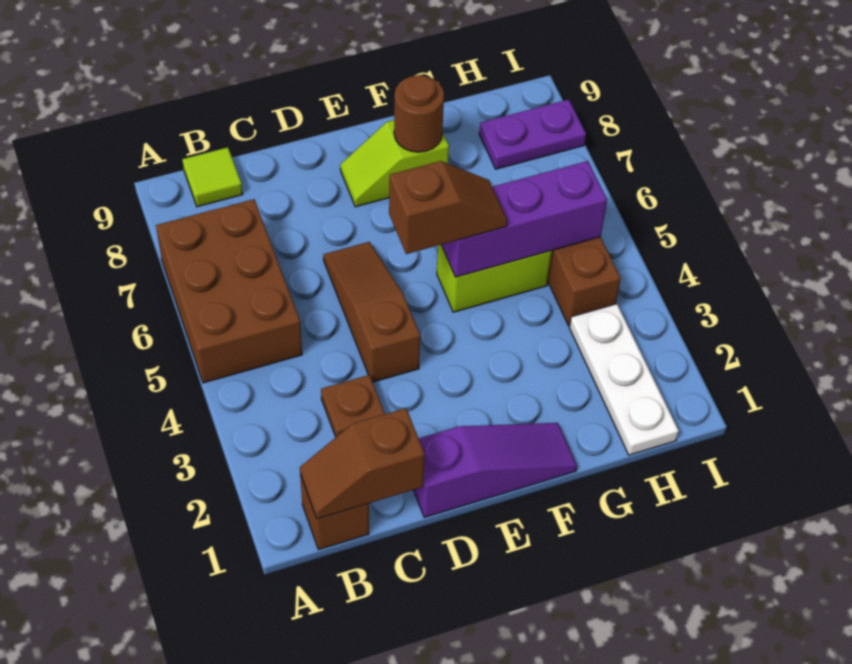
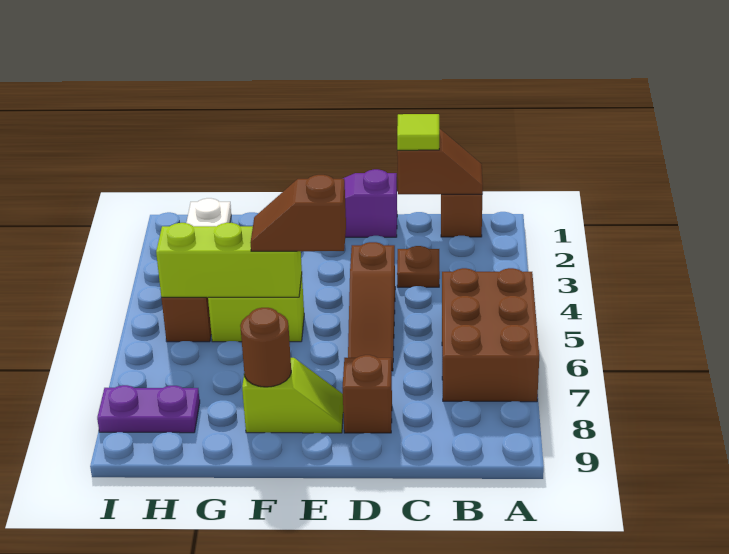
lime tile B9 level 1 -> lime tile C1 level 3
none -> brown brick D8 level 1
purple brick F5:H5 level 2 -> lime brick F5:H5 level 2

